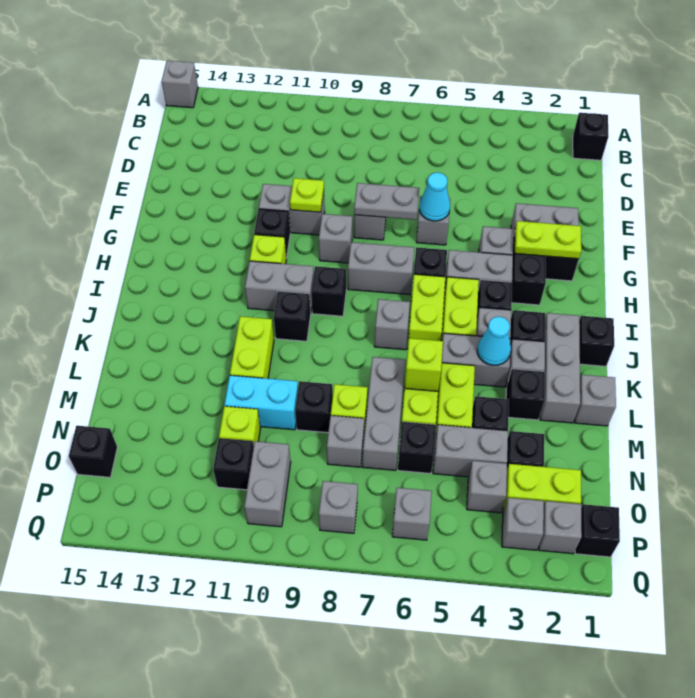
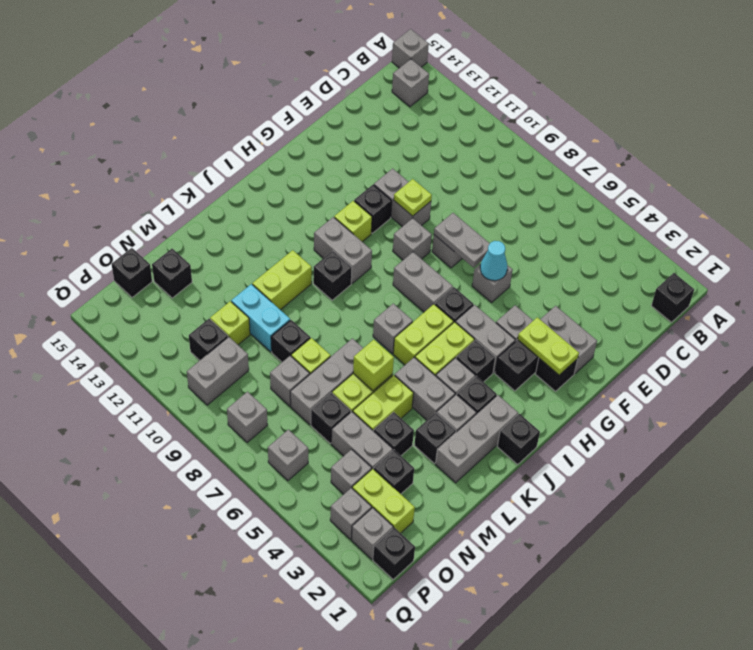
black brick I9 level 1 -> black brick N14 level 1
cyan cone K4 level 2 -> none
grey brick L1 level 1 -> grey brick B14 level 1

